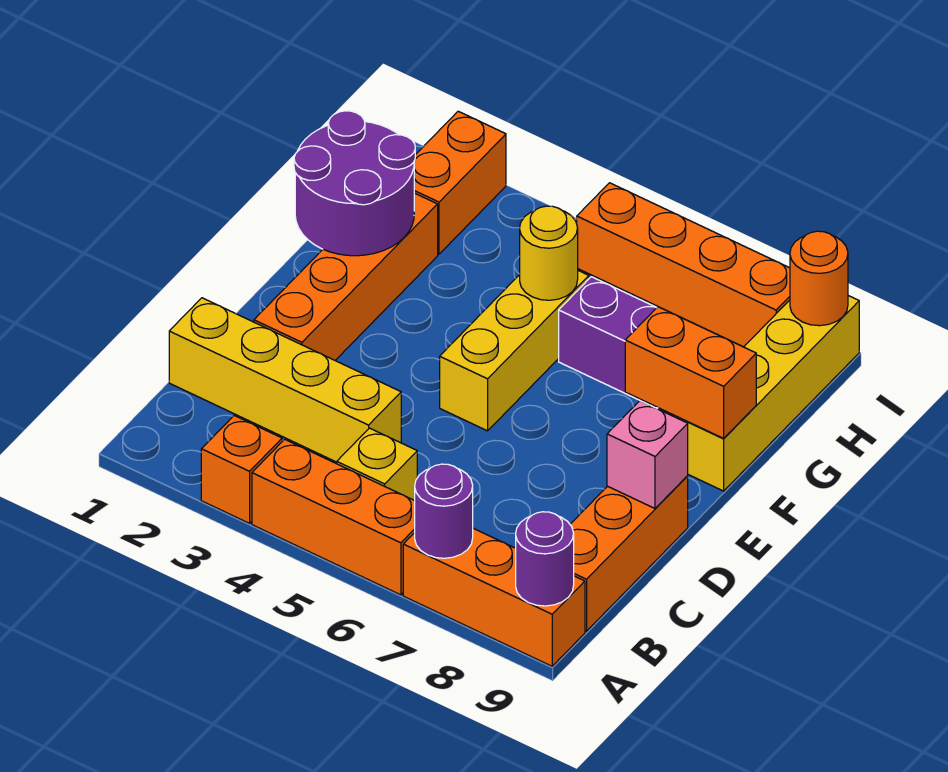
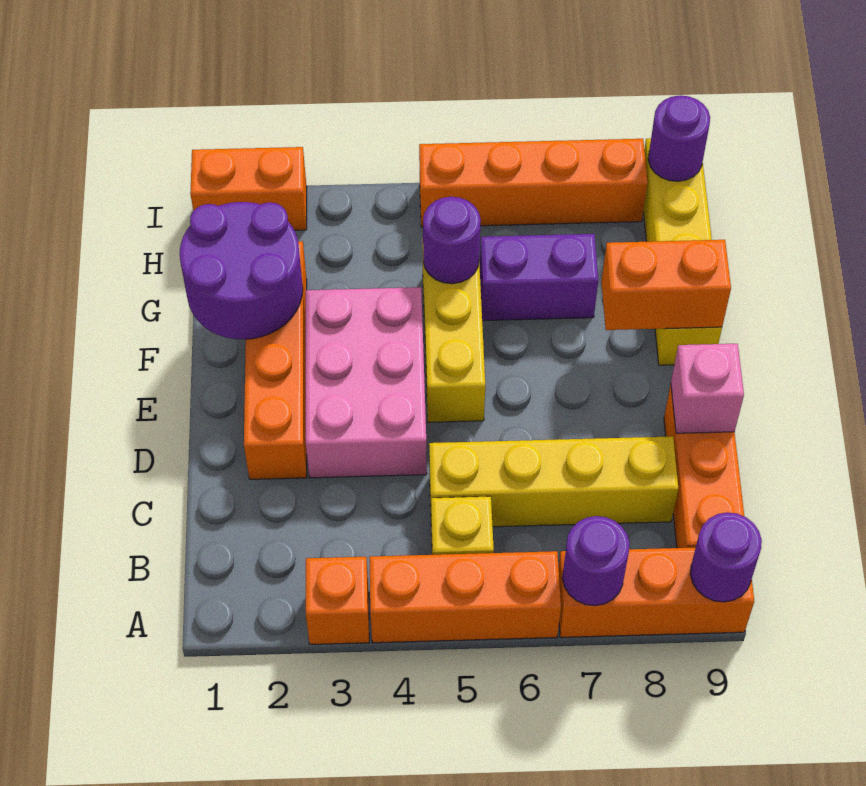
yellow brick C1:C4 level 1 -> yellow brick C5:C8 level 1
none -> pink brick D3:F4 level 1
yellow round brick G5 level 2 -> purple round brick G5 level 2
orange brick H2:I2 level 1 -> orange brick I1:I2 level 1
orange round brick I9 level 2 -> purple round brick I9 level 2

